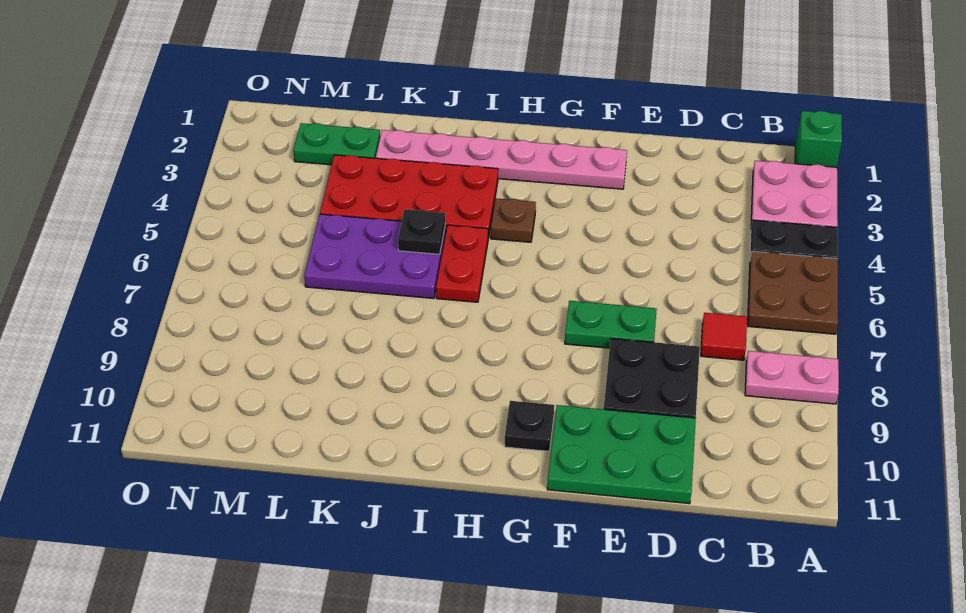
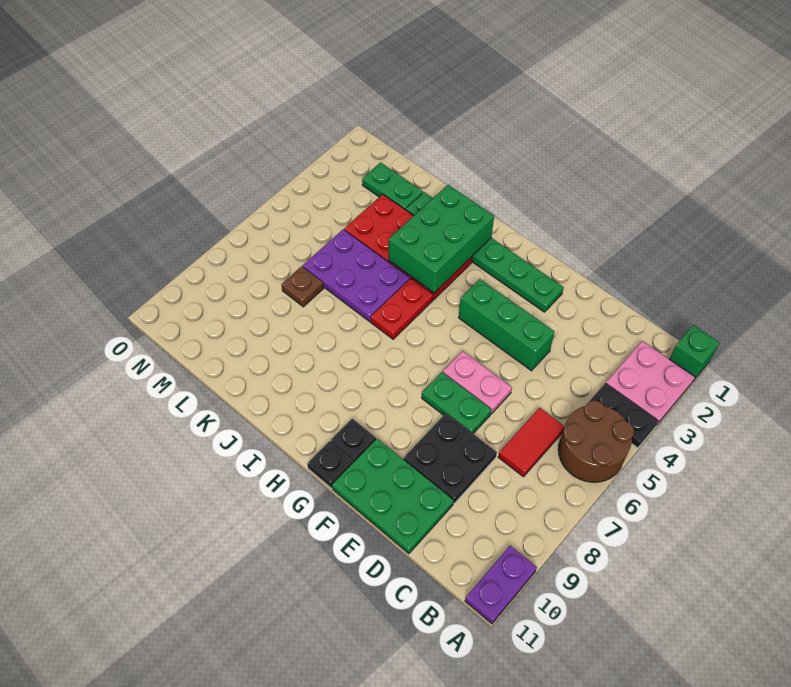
brown plate A5:B6 level 1 -> brown round brick A5:B6 level 1
pink plate A8:B8 level 1 -> pink plate E6:F6 level 1
none -> purple plate A10:A11 level 1
red tile C7 level 1 -> red tile C6:C7 level 1
none -> green brick E4:G4 level 1
pink plate F2:K2 level 1 -> green plate F2:K2 level 1
brown plate H4 level 1 -> brown plate L7 level 1
none -> green brick I2:J4 level 2
black plate J5 level 2 -> black plate G11 level 1

